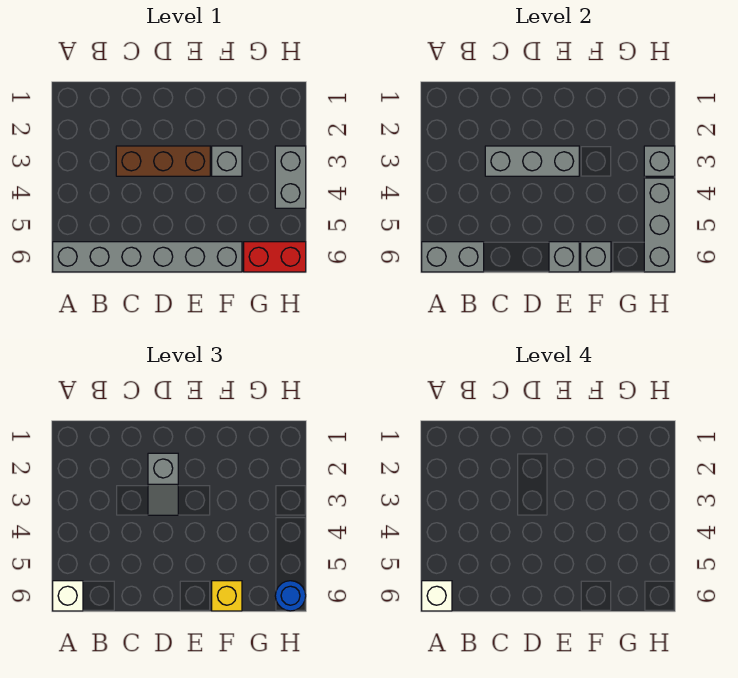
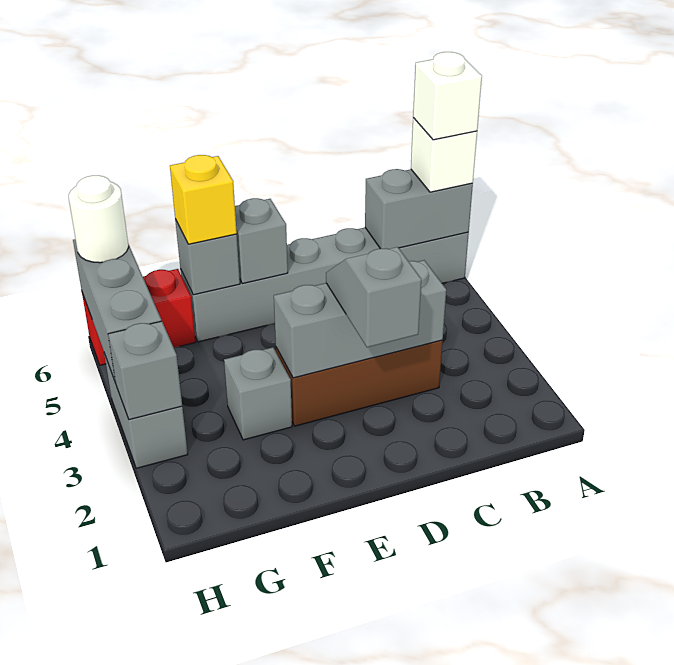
blue round brick H6 level 3 -> white round brick H6 level 3

